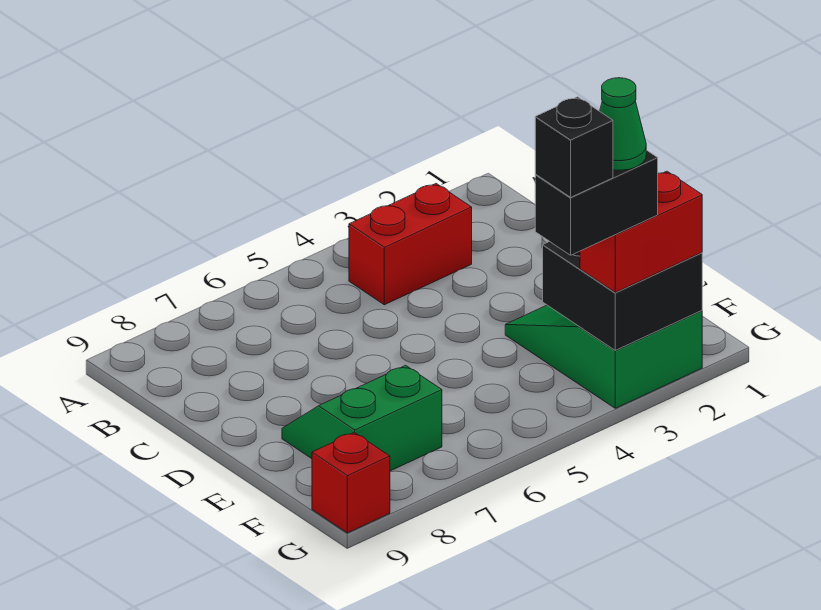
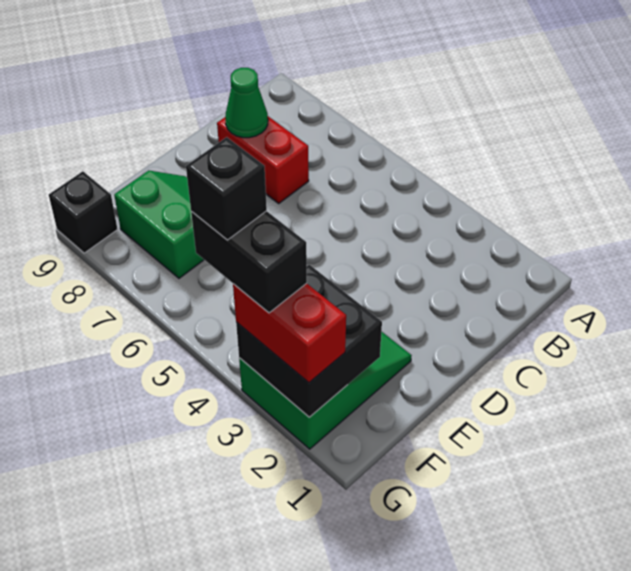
red brick B3:B4 level 1 -> red brick C7:C8 level 1
green cone G3 level 5 -> green cone C8 level 2
red brick G9 level 1 -> black brick G9 level 1

